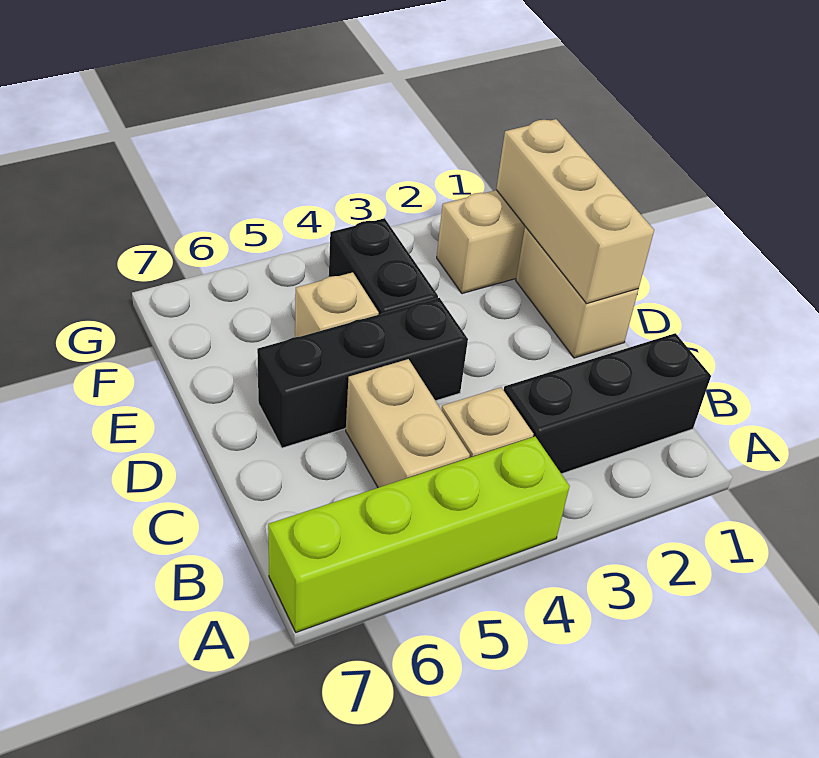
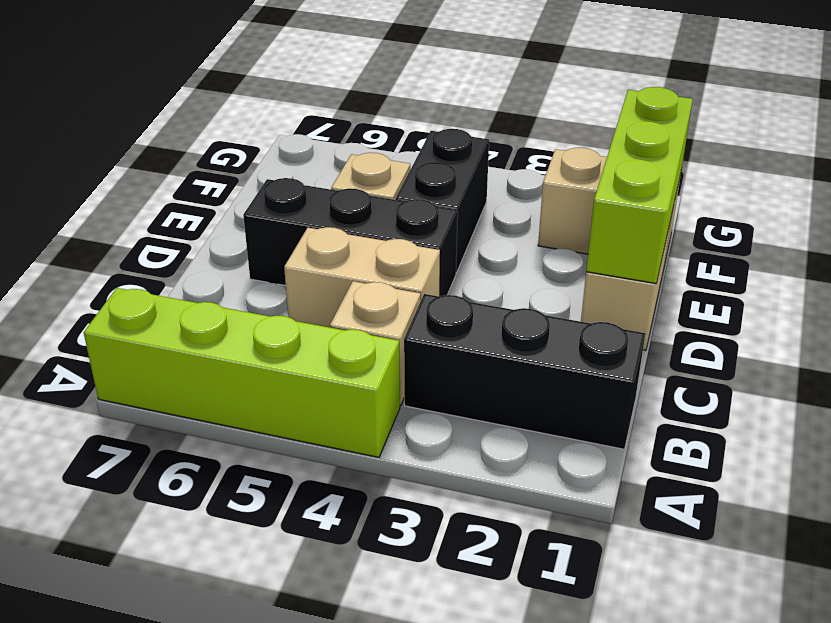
tan brick B5:C5 level 1 -> tan brick C4:C5 level 1
tan brick D1:F1 level 2 -> lime brick D1:F1 level 2

